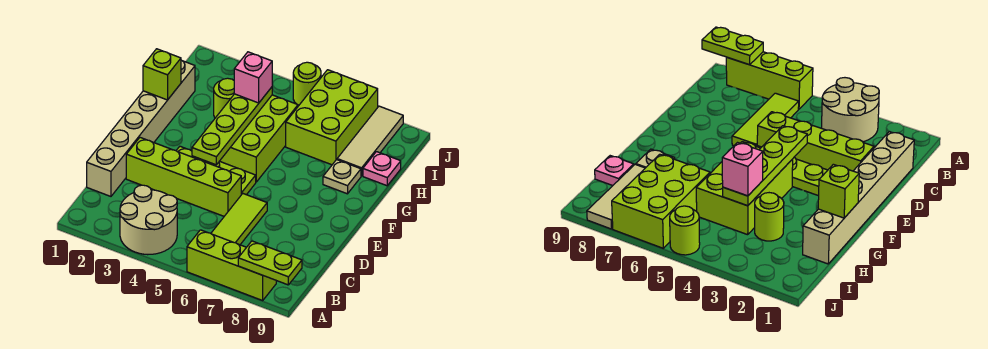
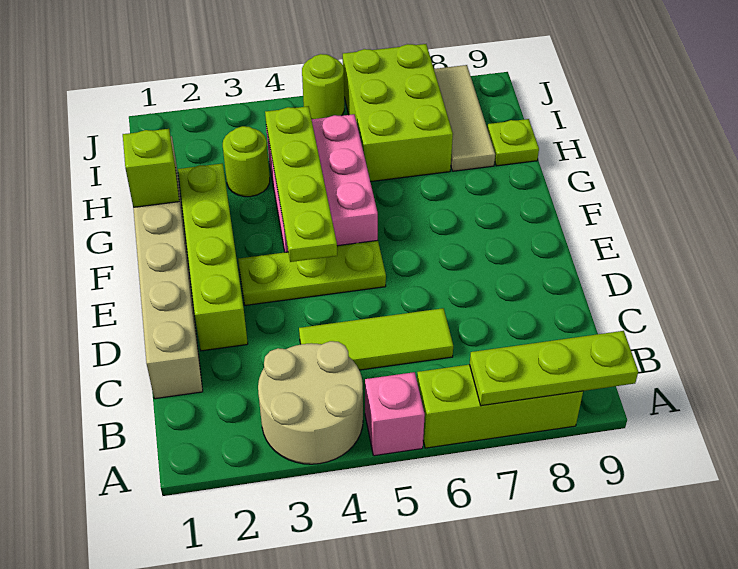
lime plate A8:A9 level 2 -> lime plate A7:A9 level 2
lime tile B6:D6 level 1 -> lime tile C4:C6 level 1
lime brick D2:D5 level 1 -> lime brick D2:G2 level 1
lime brick F4:H5 level 1 -> pink brick F4:H5 level 1
tan plate G8 level 1 -> none
pink brick H4 level 3 -> pink brick A5 level 1
pink plate H9 level 1 -> lime plate H9 level 1

